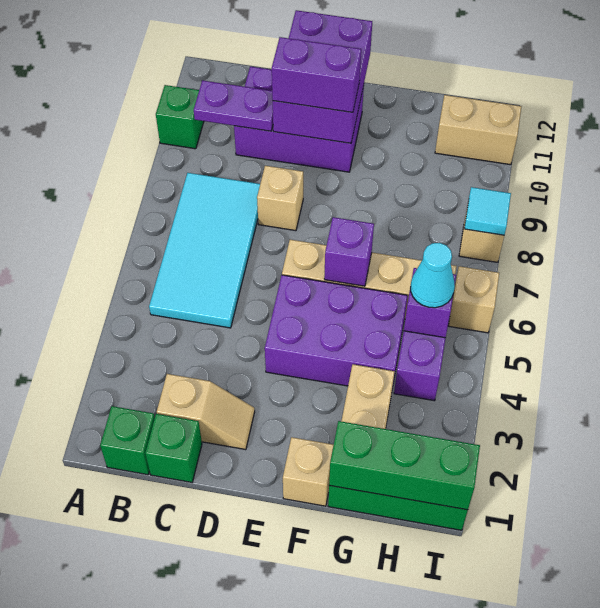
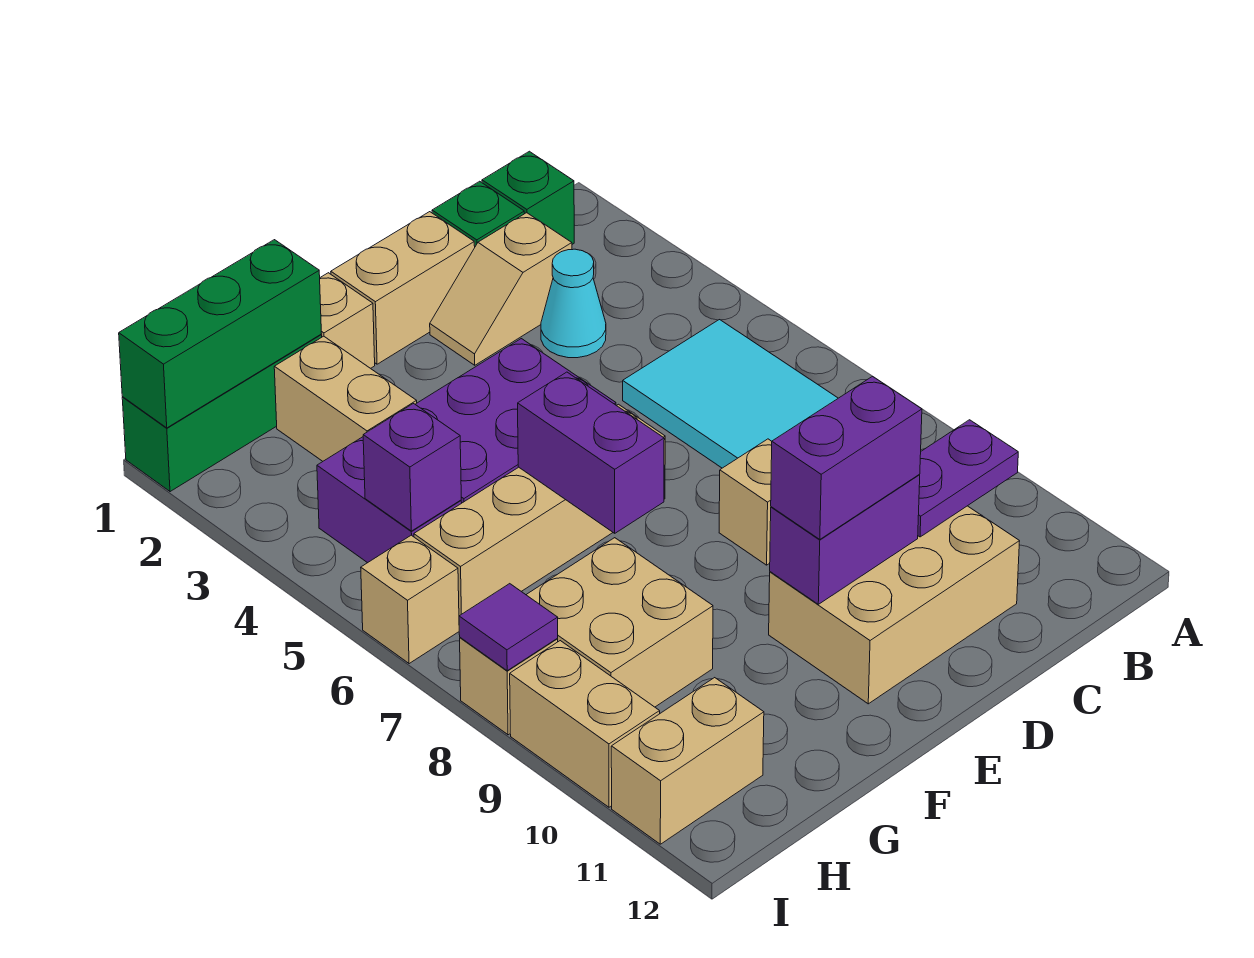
green brick A10 level 1 -> none
purple brick C10:E11 level 1 -> tan brick C10:E11 level 1
none -> tan brick D1:E1 level 1
purple brick D10:E12 level 2 -> purple brick D10:E10 level 2
purple brick F6 level 2 -> purple brick F6:F7 level 2
none -> tan brick G8:H9 level 1
cyan cone H5 level 3 -> cyan cone C3 level 1
cyan tile I8 level 2 -> purple tile I8 level 2
none -> tan brick I9:I10 level 1

